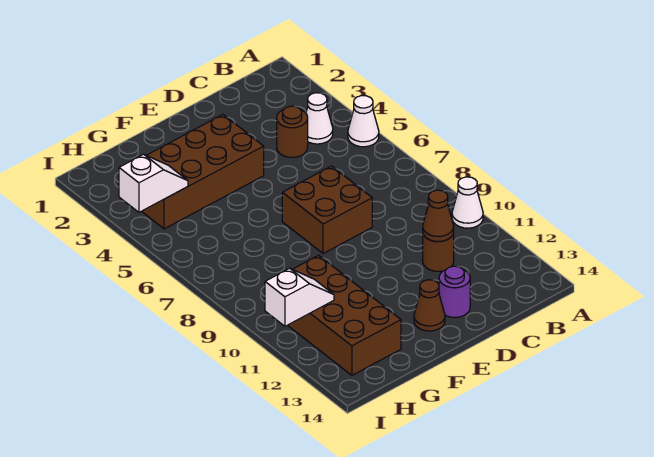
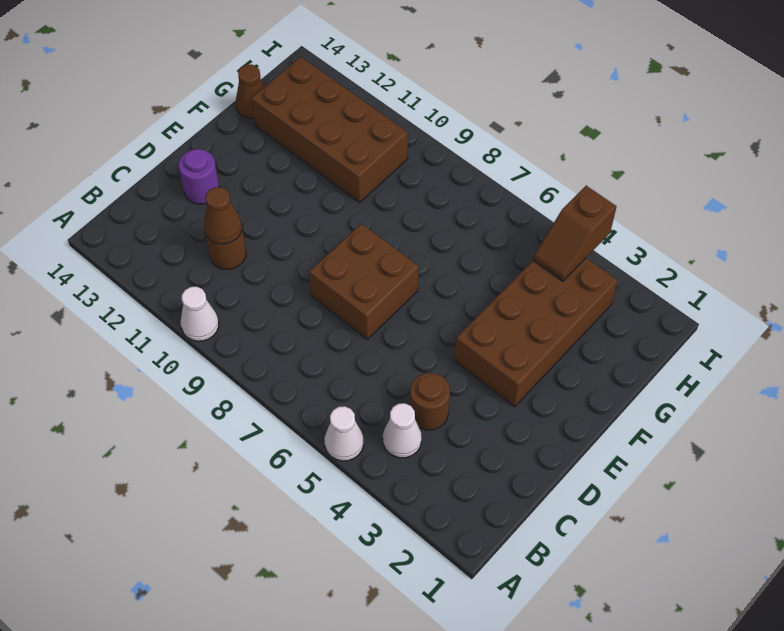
brown cone E13 level 1 -> brown cone G14 level 1
white slope H4:I4 level 2 top I -> brown slope H4:I4 level 2 top I
white slope H11:I11 level 2 top I -> none

